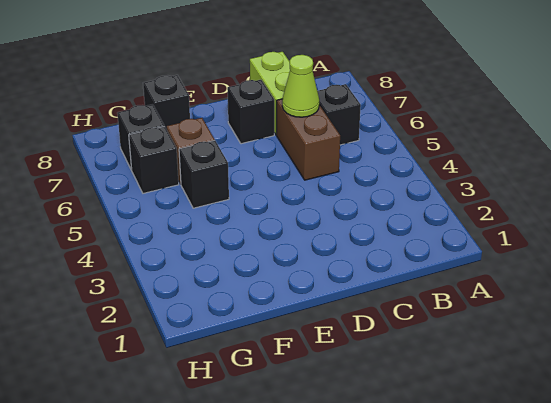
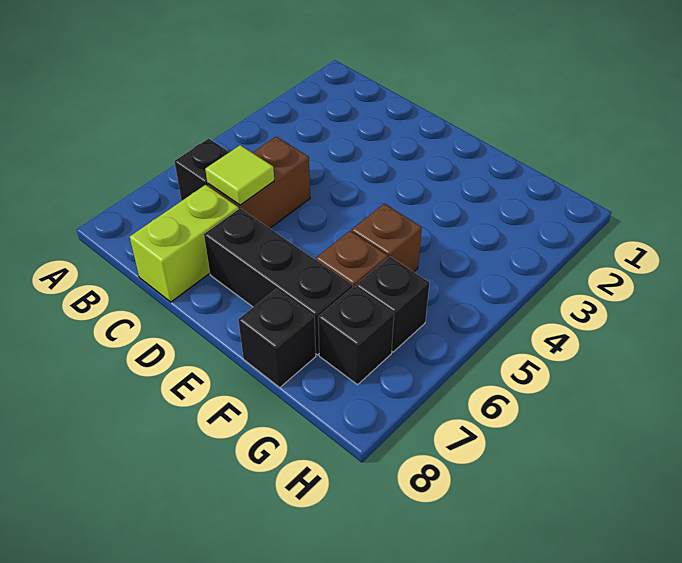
lime cone C6 level 2 -> lime tile C6 level 2
black brick D7 level 1 -> black brick D7:F7 level 1
black brick F5 level 1 -> brown brick F5 level 1

